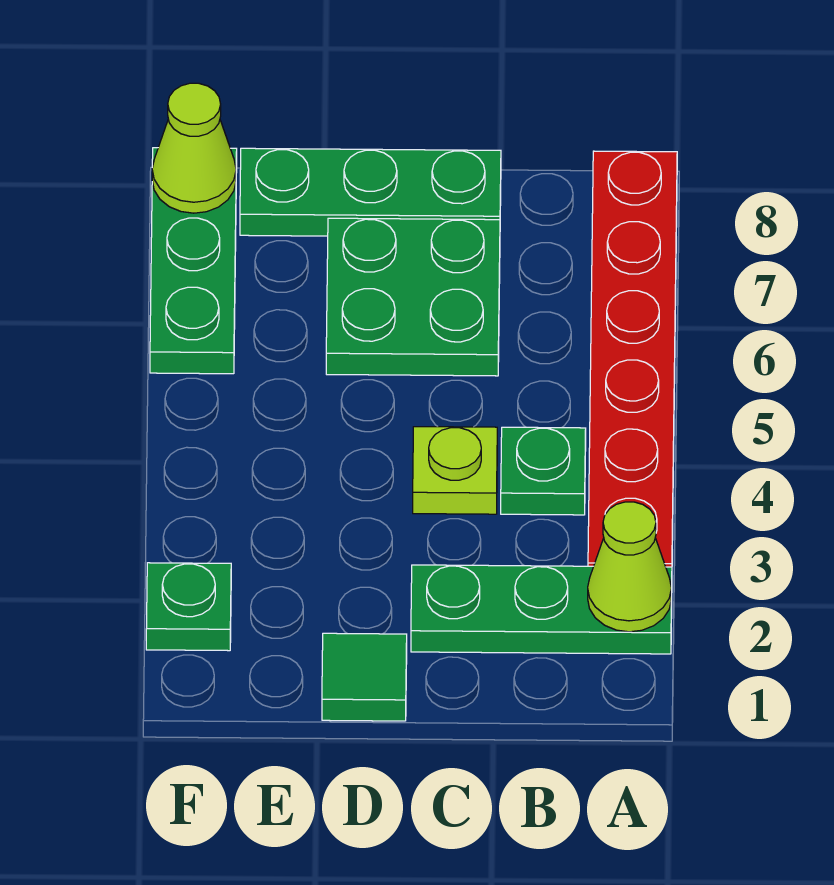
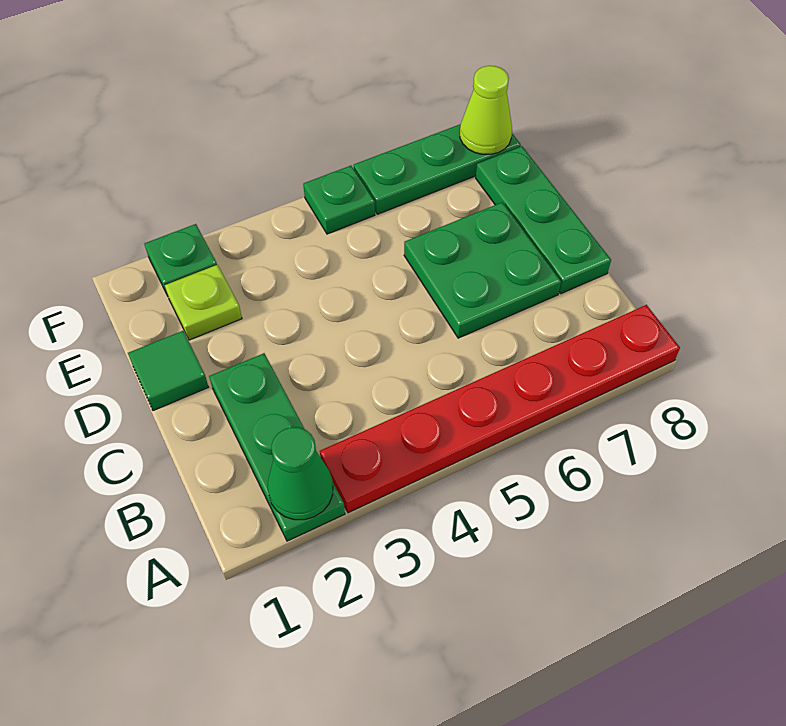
lime cone A2 level 2 -> green cone A2 level 2
green plate B4 level 1 -> green plate F5 level 1
lime plate C4 level 1 -> lime plate E2 level 1

